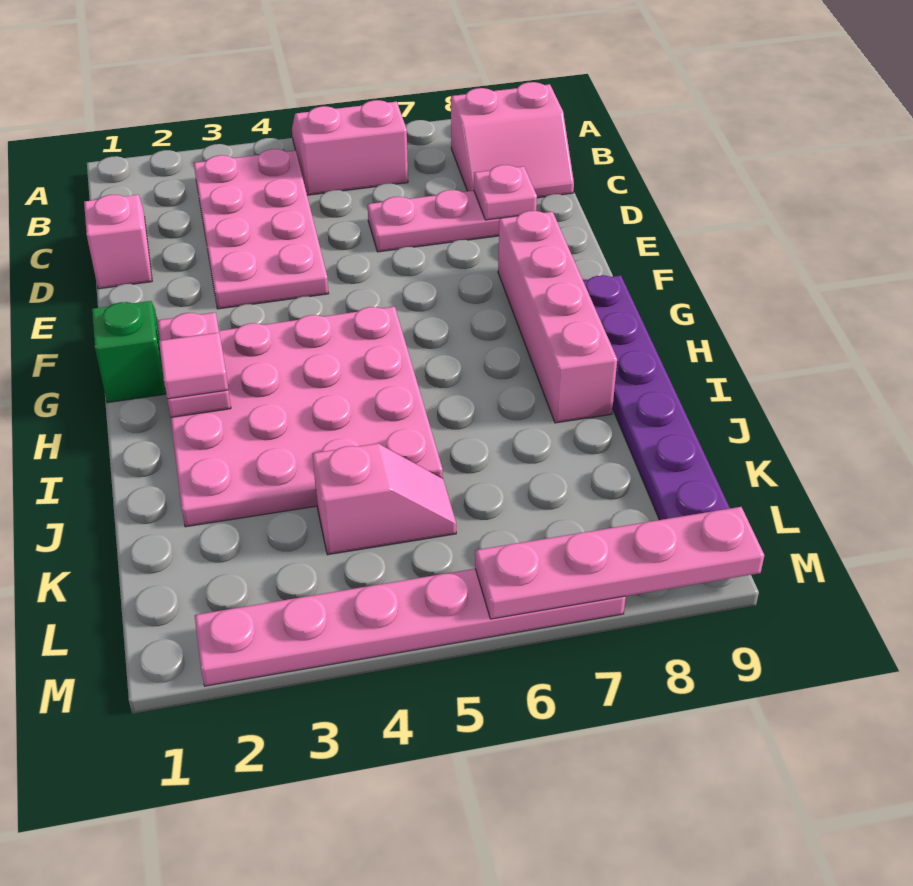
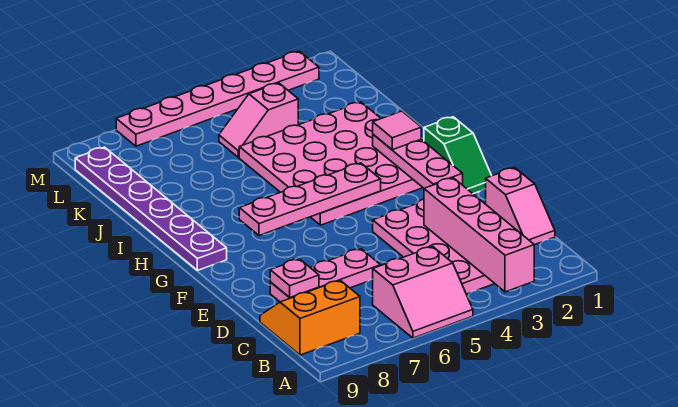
pink slope B8:C9 level 1 top B -> orange slope B8:C9 level 1 top B
pink brick F8:I8 level 1 -> pink brick A3:D3 level 2
pink plate G2:H2 level 2 -> pink plate F2:H2 level 2
pink plate M6:M9 level 2 -> pink plate G4:G7 level 2

